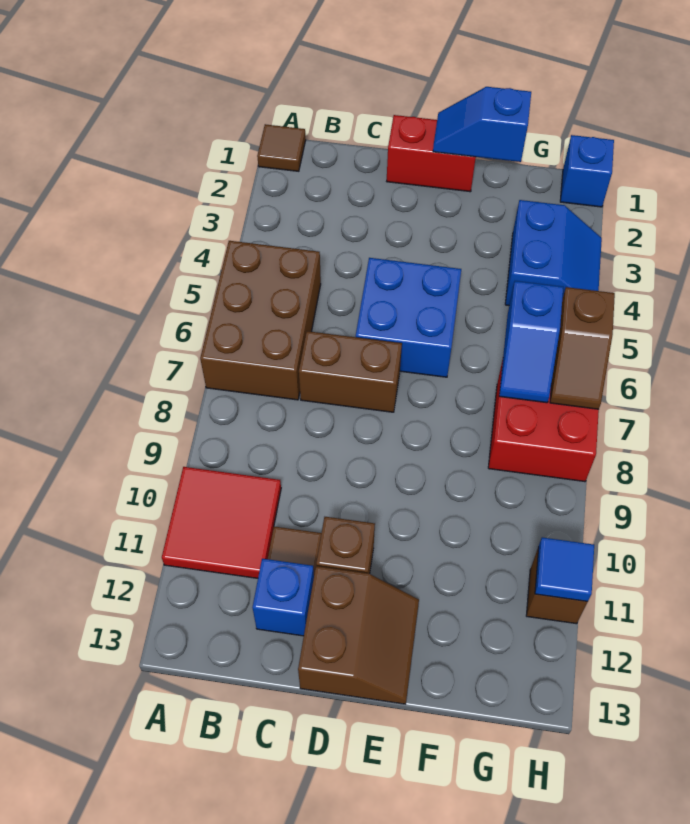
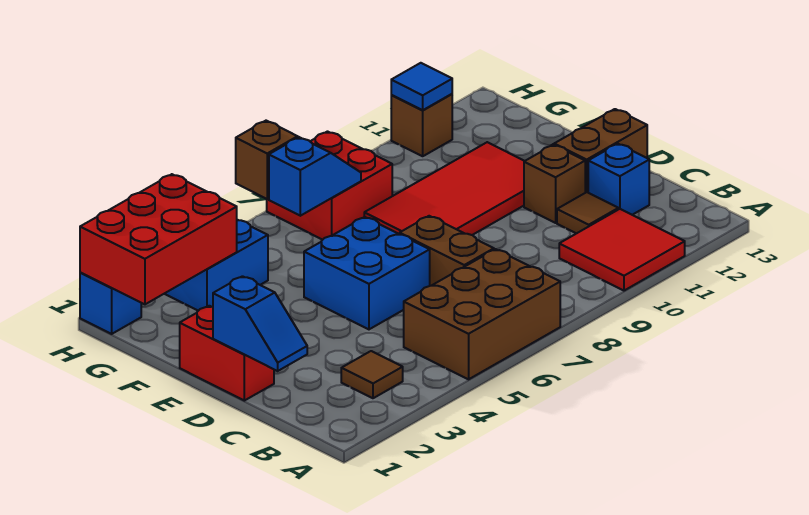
brown tile A1 level 1 -> brown tile B3 level 1
blue slope E1:F1 level 2 top F -> blue slope C1:D1 level 2 top D
none -> red tile E8:F11 level 1
none -> red brick G1:H3 level 2

